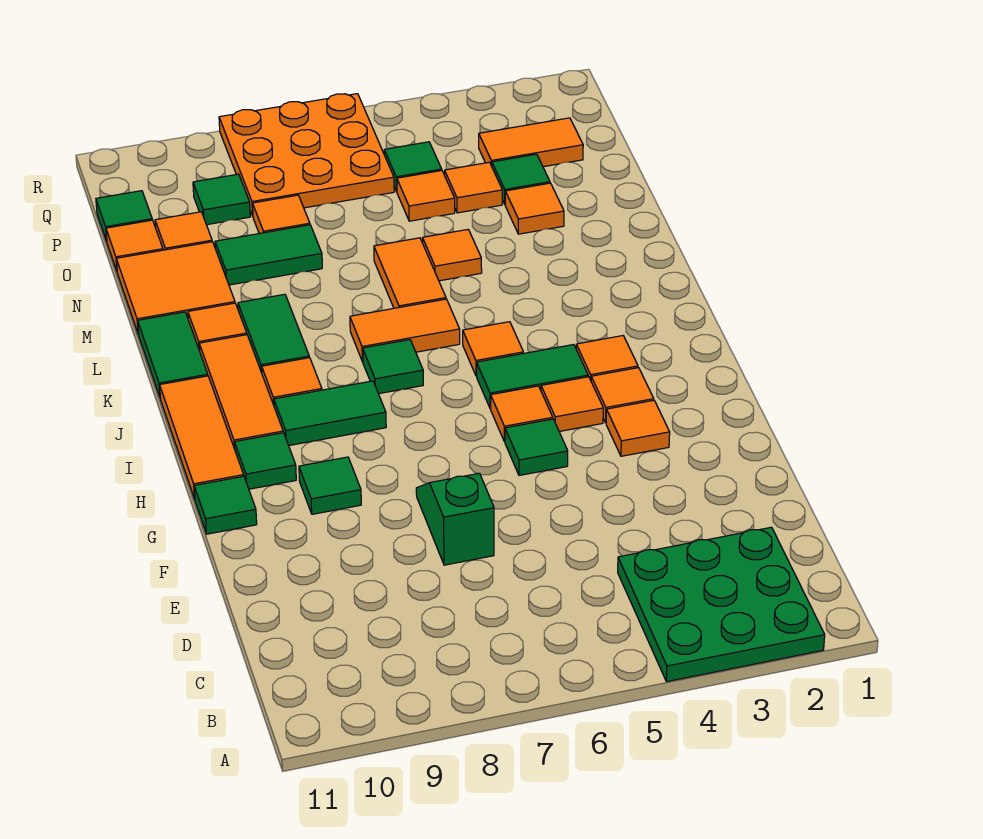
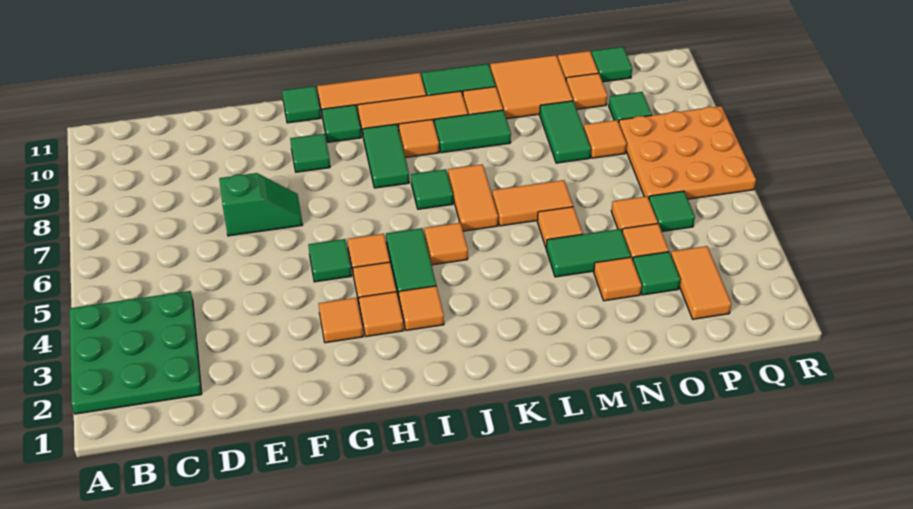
none -> green tile M4:N4 level 1

